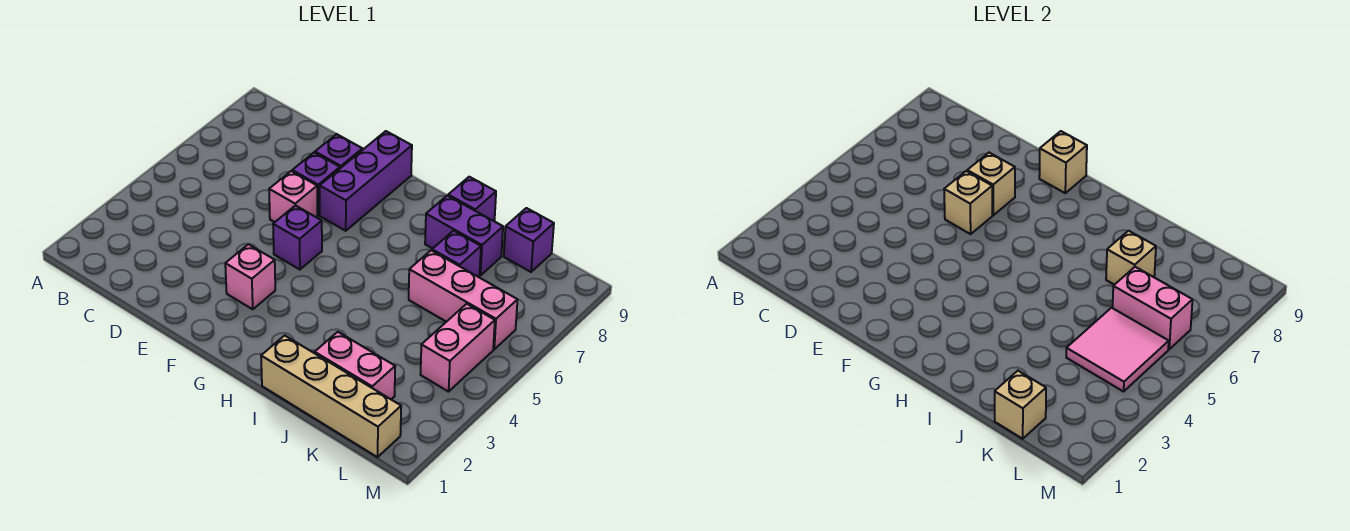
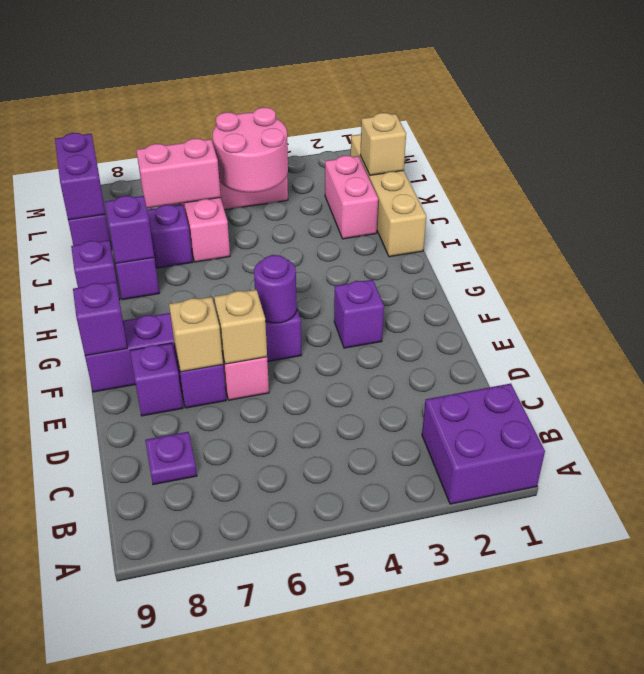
none -> purple brick A1:B2 level 1
none -> purple plate C8 level 1
pink brick F3 level 1 -> purple brick F3 level 1
none -> purple round brick F5 level 2
tan brick F9 level 2 -> purple brick F9 level 2
none -> purple brick I8 level 2
tan brick J7 level 2 -> none
pink tile K4:L5 level 2 -> pink round brick K4:L5 level 2
pink brick K6:L6 level 2 -> pink brick K6:K7 level 2
none -> purple brick K9:L9 level 2

